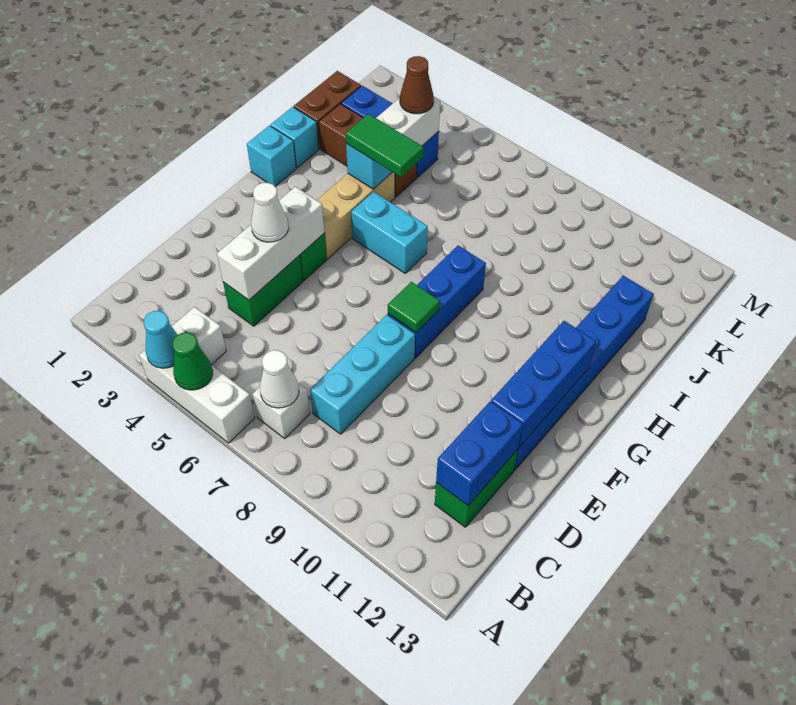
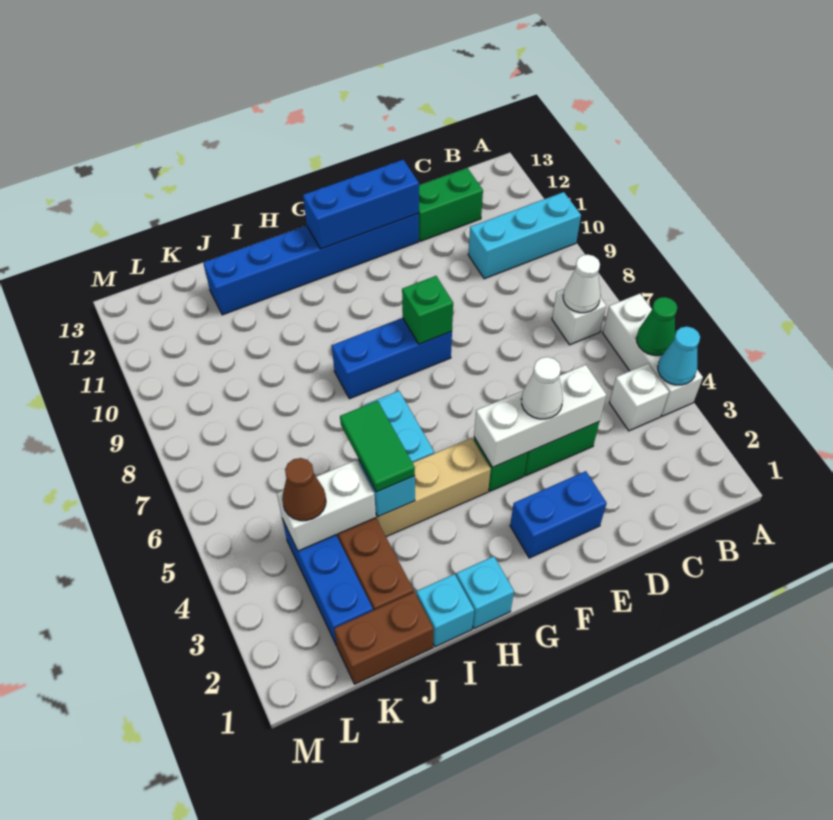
cyan brick C8:E8 level 1 -> cyan brick A10:C10 level 1
blue brick C12:D12 level 2 -> blue brick E2:F2 level 1
green tile F8 level 2 -> green brick F8 level 2

